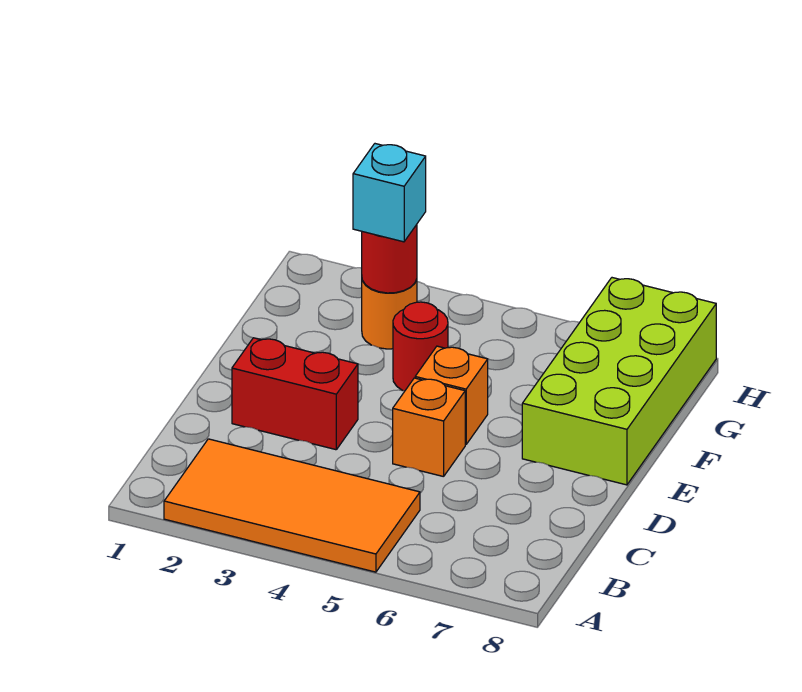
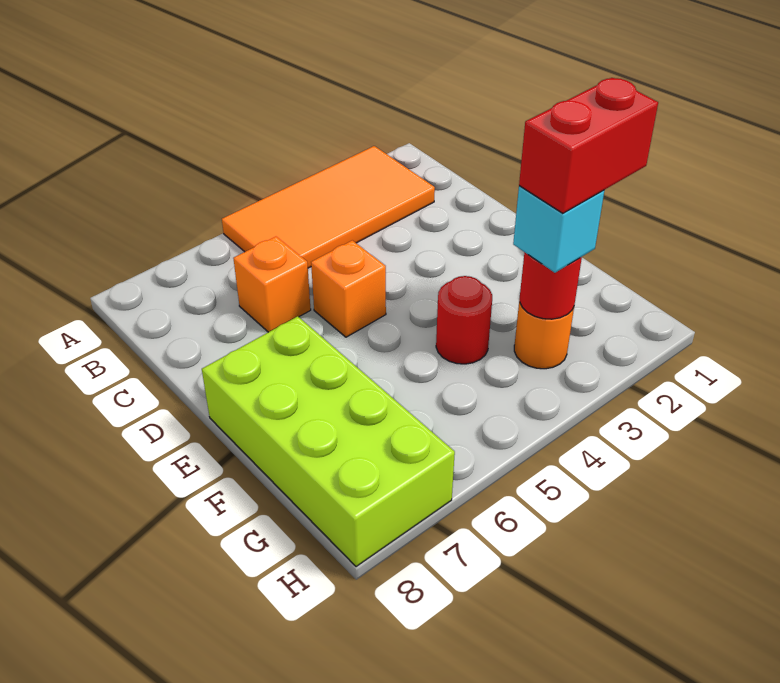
red brick D2:D3 level 1 -> red brick G2:G3 level 4
orange brick E5 level 1 -> orange brick C6 level 1

